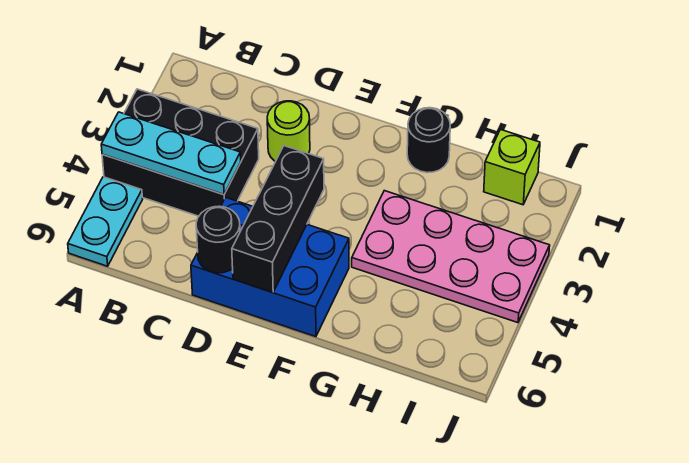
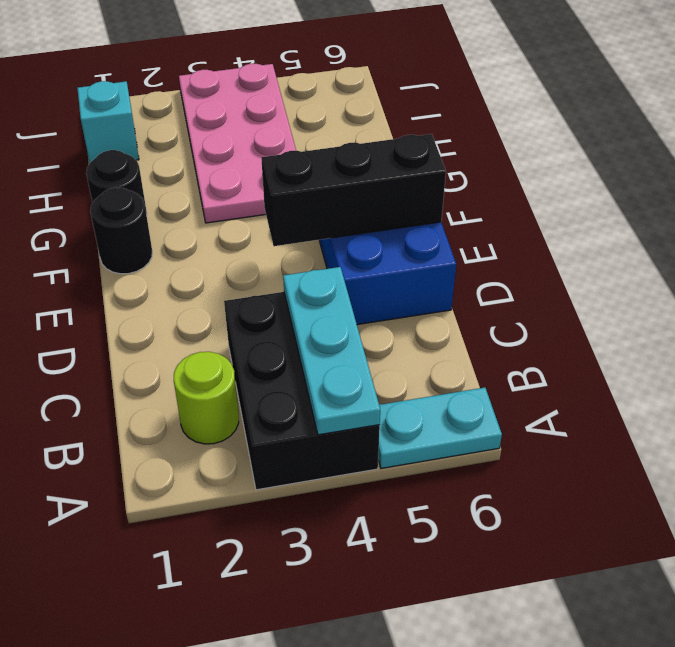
lime round brick D2 level 1 -> lime round brick B2 level 1
black round brick D6 level 2 -> black round brick F1 level 1
lime brick I1 level 1 -> cyan brick I1 level 1

